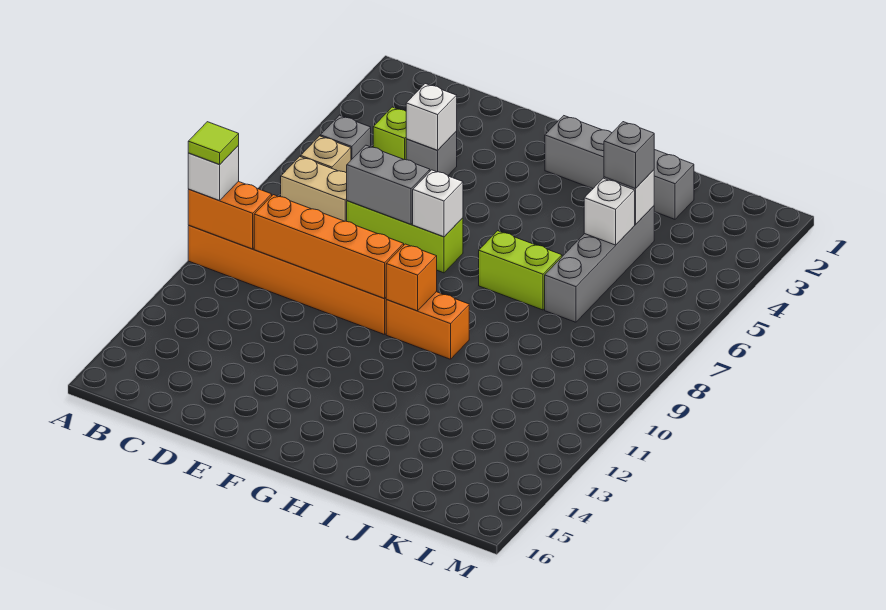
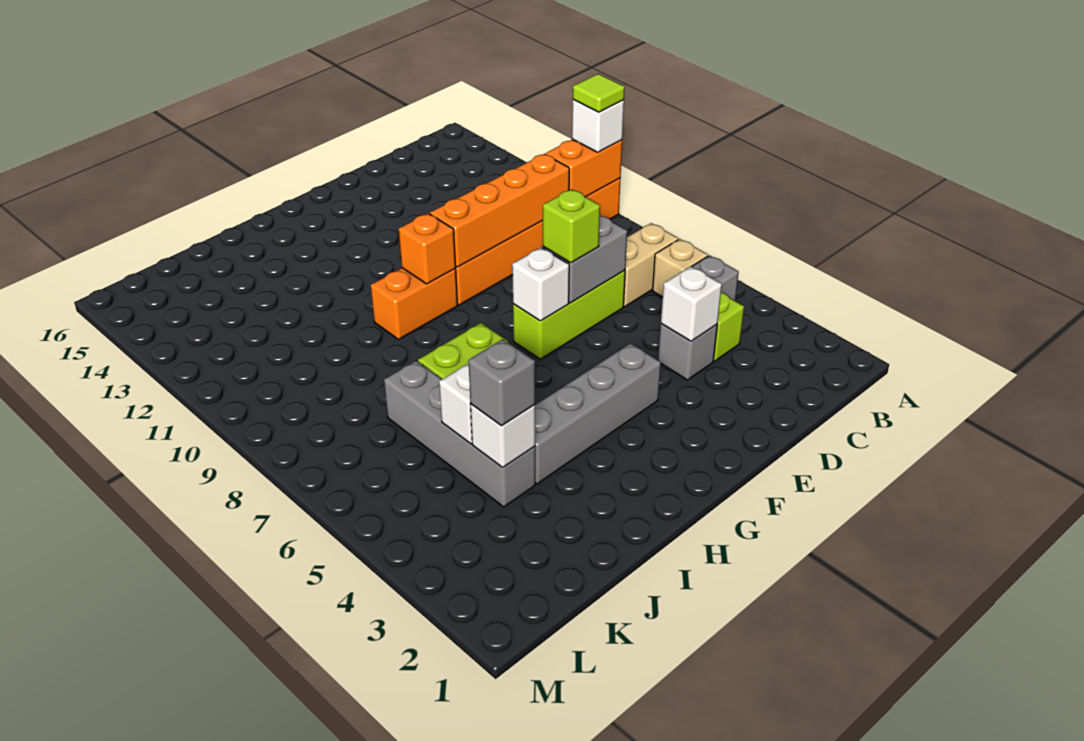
none -> lime brick E7 level 3
grey brick G2:J2 level 1 -> grey brick F4:I4 level 1

